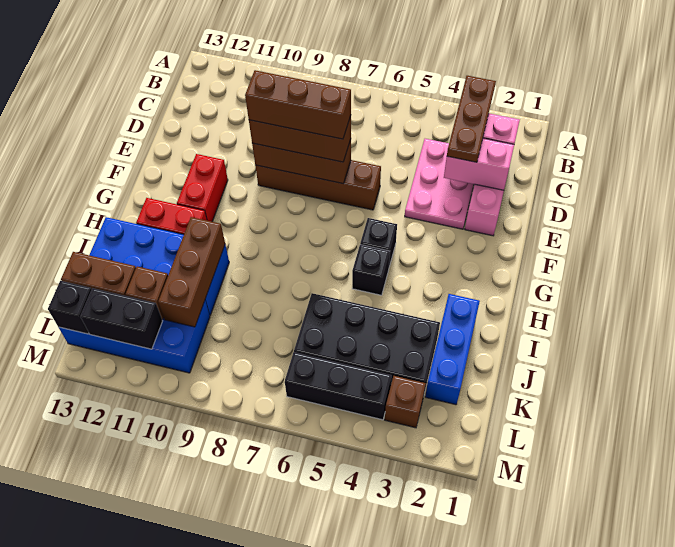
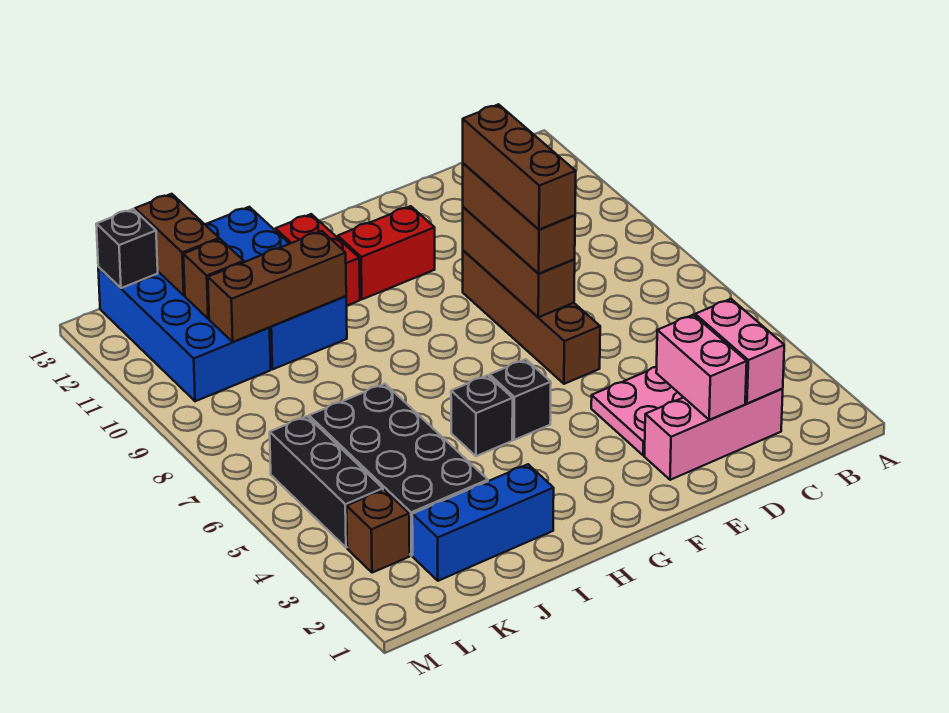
brown plate B3:D3 level 3 -> none
black brick L11:L12 level 2 -> none

